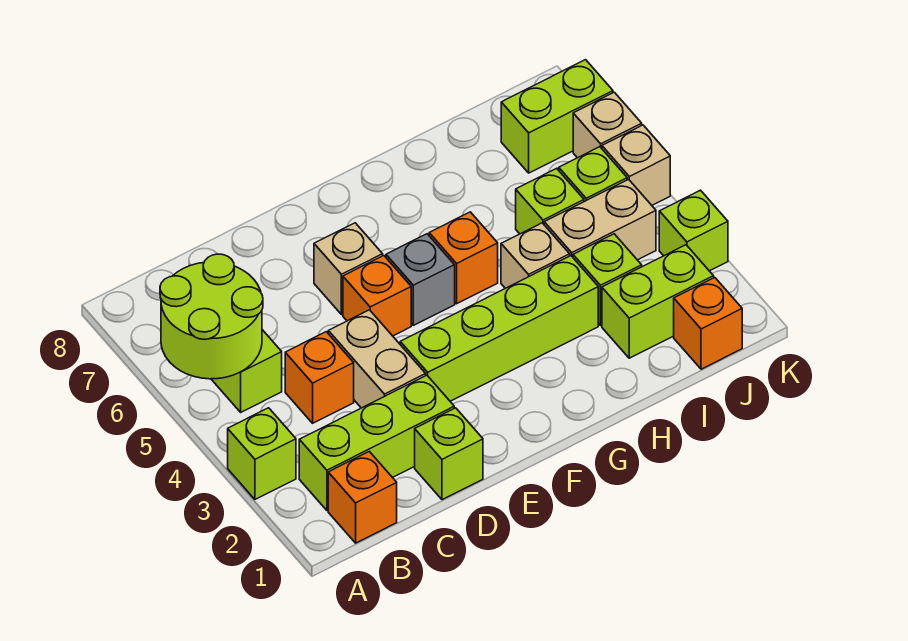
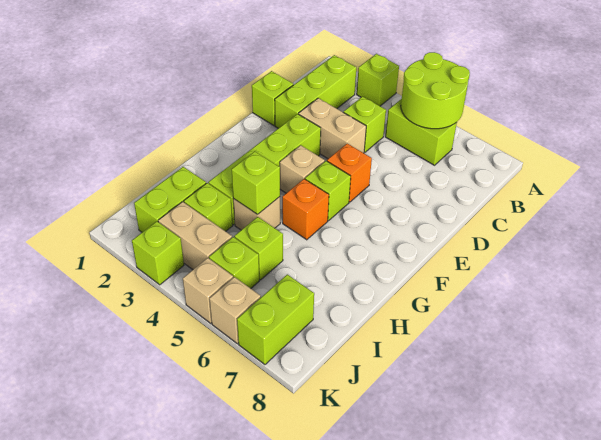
orange brick B1 level 1 -> none
orange brick C4 level 1 -> lime brick C4 level 1
tan brick E6 level 1 -> tan brick F4 level 1
grey brick F5 level 1 -> lime brick F5 level 1
none -> lime brick H4 level 2
tan brick I4:J4 level 1 -> tan brick J3:J4 level 1
orange brick J1 level 1 -> none

